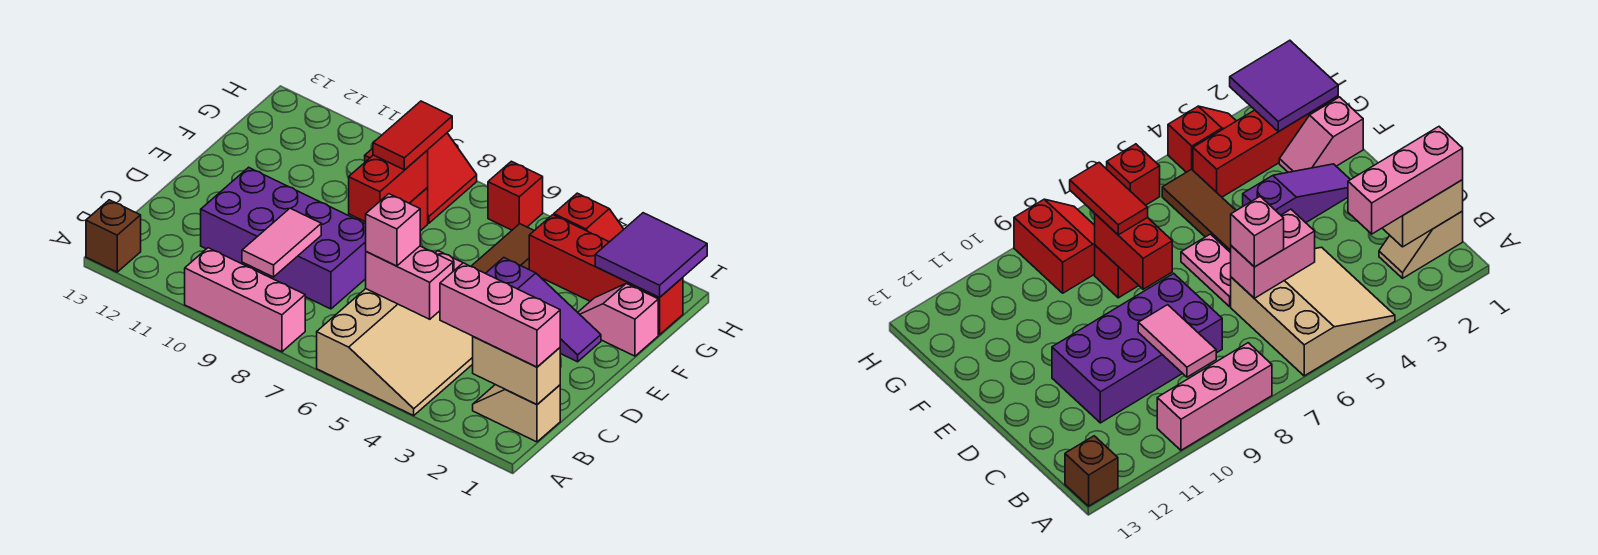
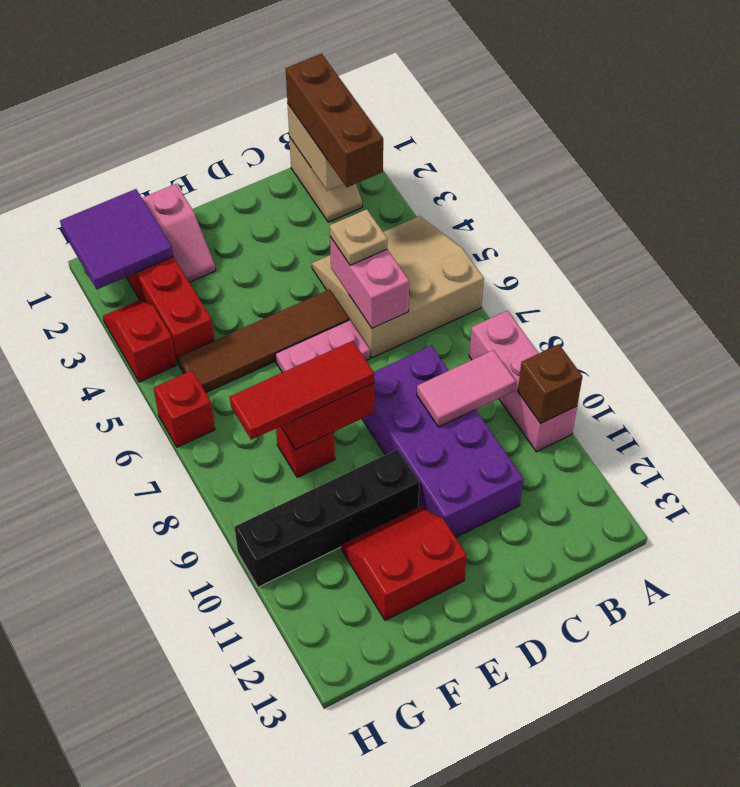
brown brick A13 level 1 -> brown brick A10 level 2
pink brick B1:B3 level 3 -> brown brick B1:B3 level 3
none -> tan plate C5 level 3
pink brick C6 level 3 -> none
purple slope E2:E4 level 1 top 4 -> none
none -> black brick E10:H10 level 1
red tile F8:G8 level 3 -> red tile E8:G8 level 3
red slope G8:H9 level 1 top 9 -> red slope E11:F12 level 1 top 12

